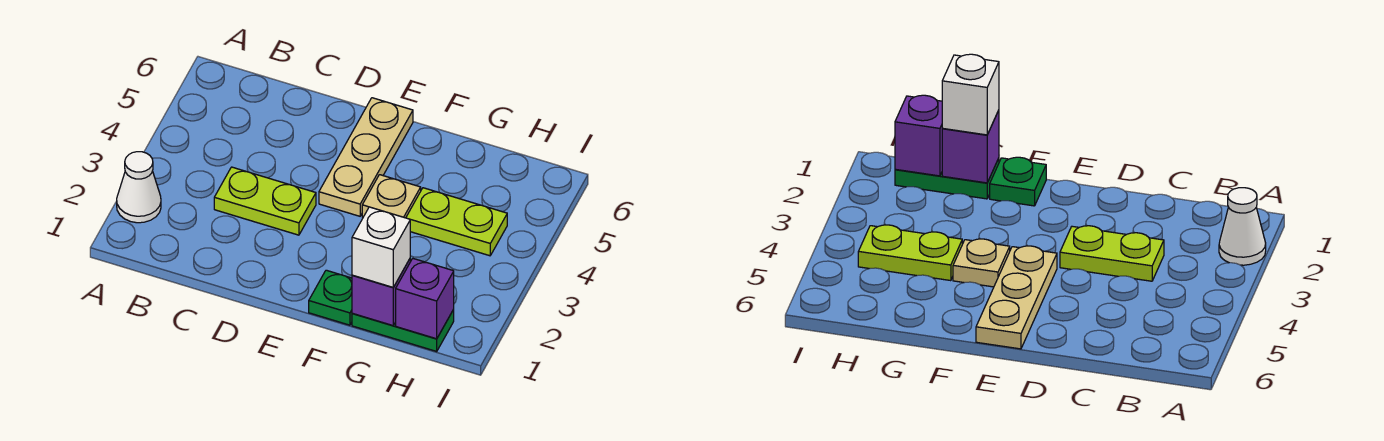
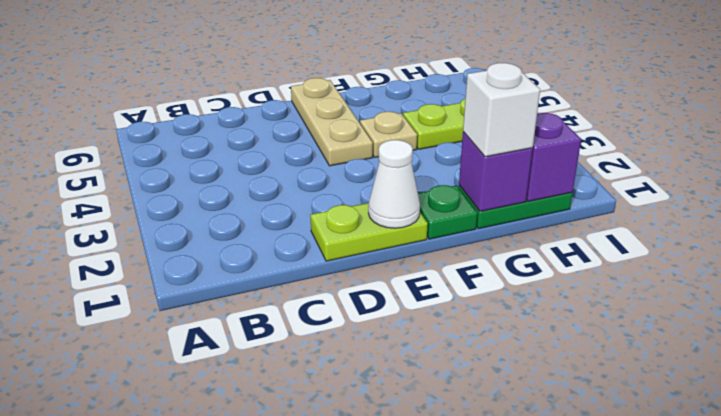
white cone A2 level 1 -> white cone E1 level 2
lime plate C3:D3 level 1 -> lime plate D1:E1 level 1

